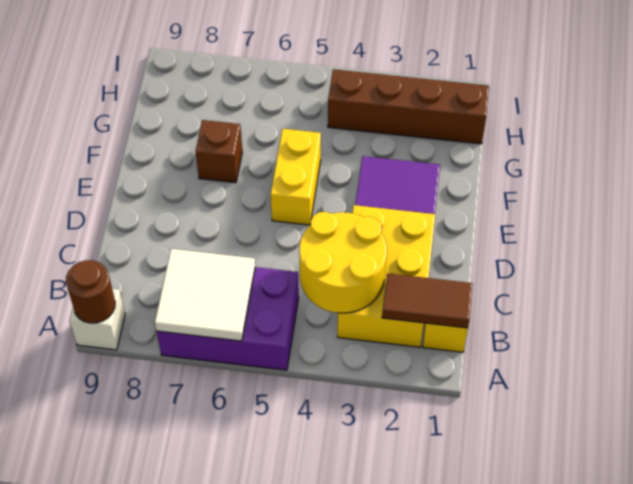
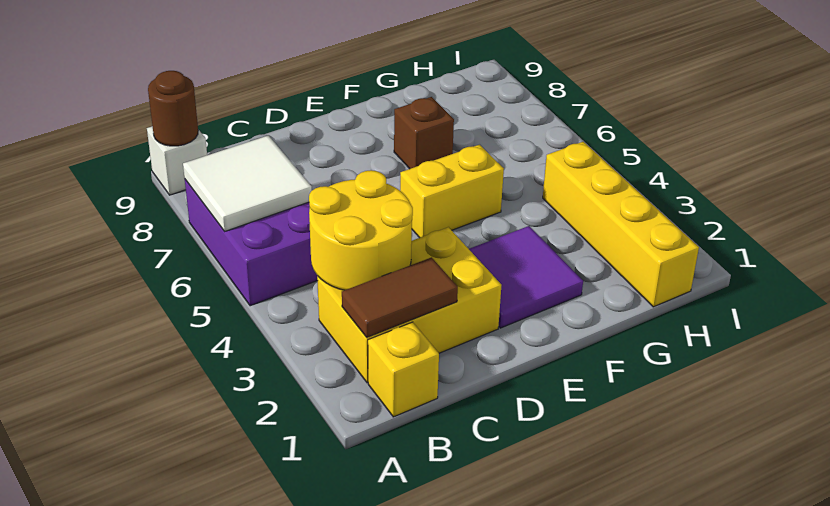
brown tile B1:B2 level 2 -> brown tile B2:C2 level 2
brown brick H1:H4 level 1 -> yellow brick H1:H4 level 1

